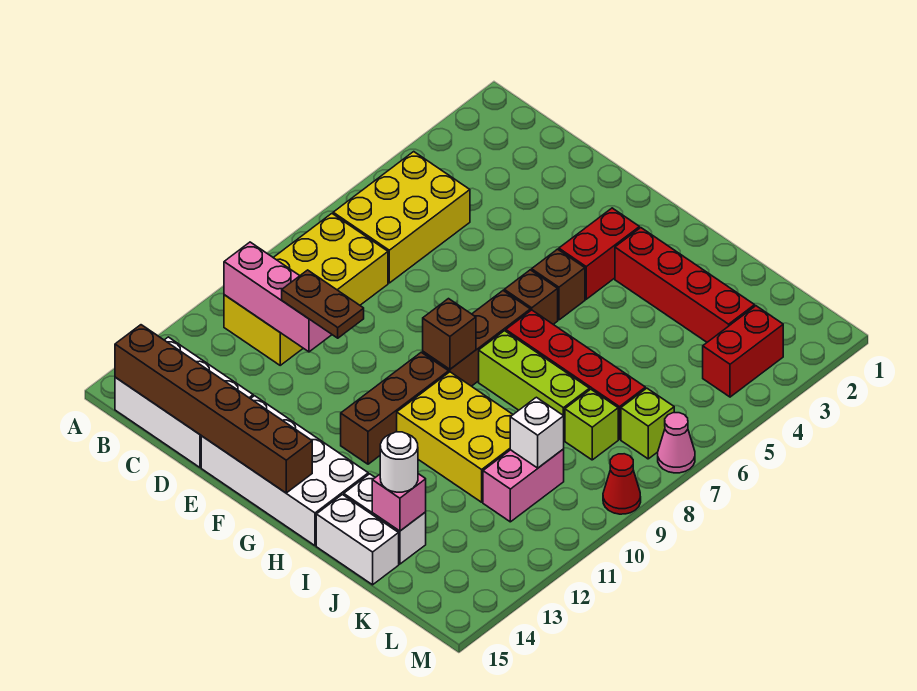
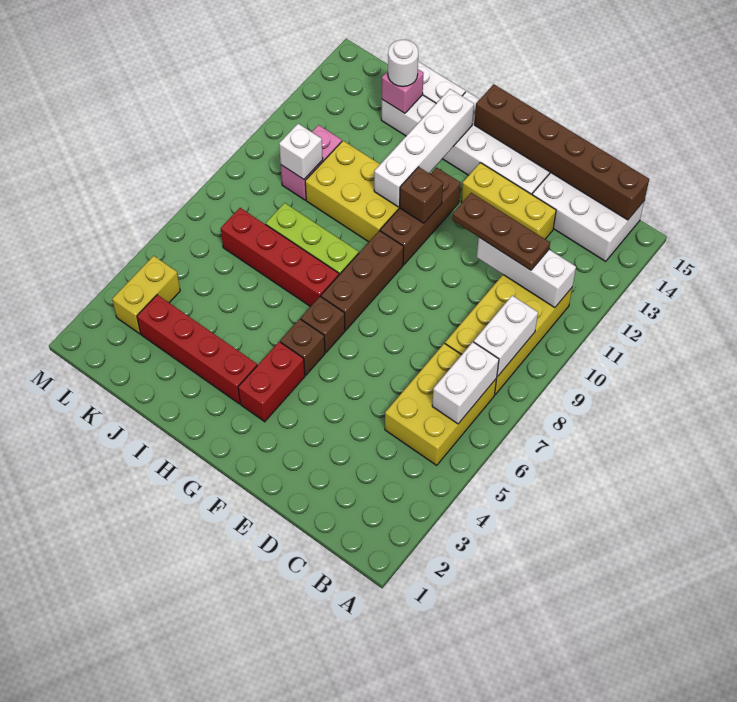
none -> white brick B6:B7 level 2
none -> white brick B8:B9 level 2
pink brick B11:D11 level 2 -> white brick B11:D11 level 2
brown plate D11:E11 level 3 -> brown plate C11:E11 level 3
none -> yellow brick D13:F13 level 1
brown brick G9 level 2 -> brown brick G11 level 2
none -> white brick H11:H14 level 2
lime brick K8 level 1 -> none
red brick L3:L4 level 1 -> yellow brick L3:L4 level 1
lime brick L7 level 1 -> none
pink cone M7 level 1 -> none
red cone M9 level 1 -> none

